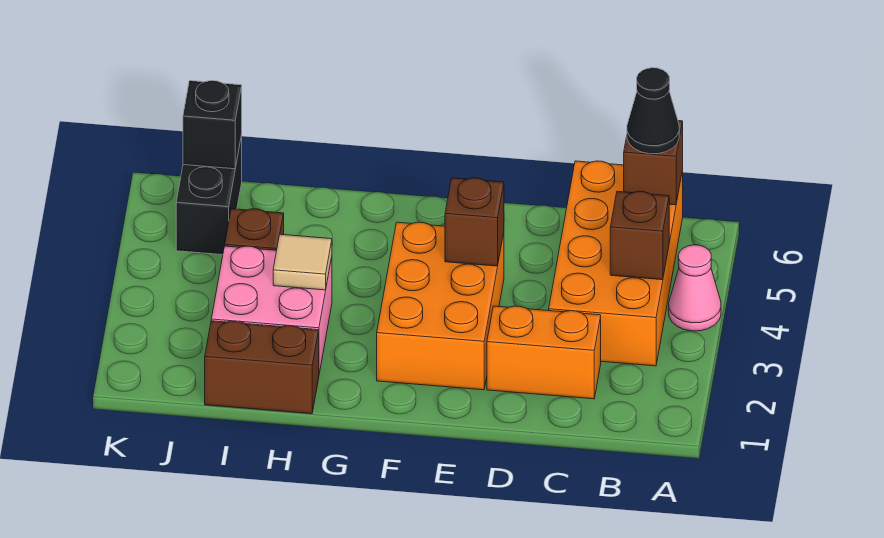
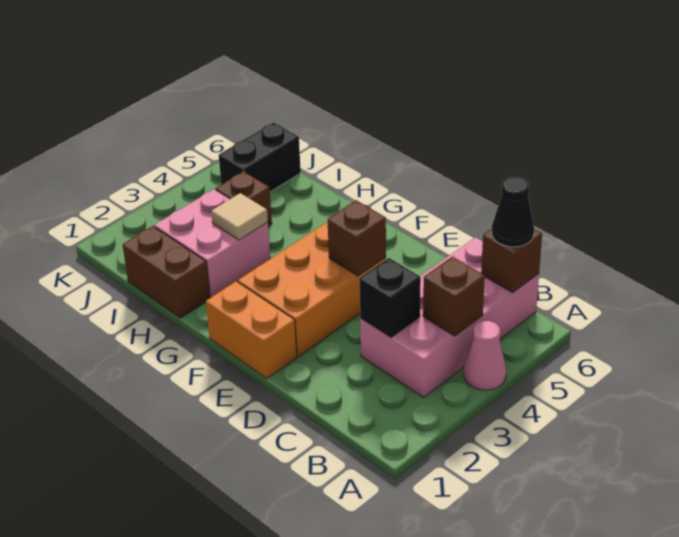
orange brick B3:C6 level 1 -> pink brick B3:C6 level 1
orange brick C2:D2 level 1 -> orange brick E1:F1 level 1
black brick J6 level 2 -> black brick C3 level 2

